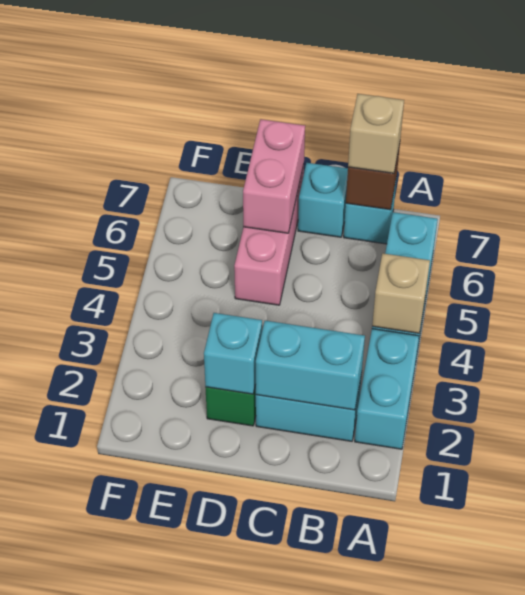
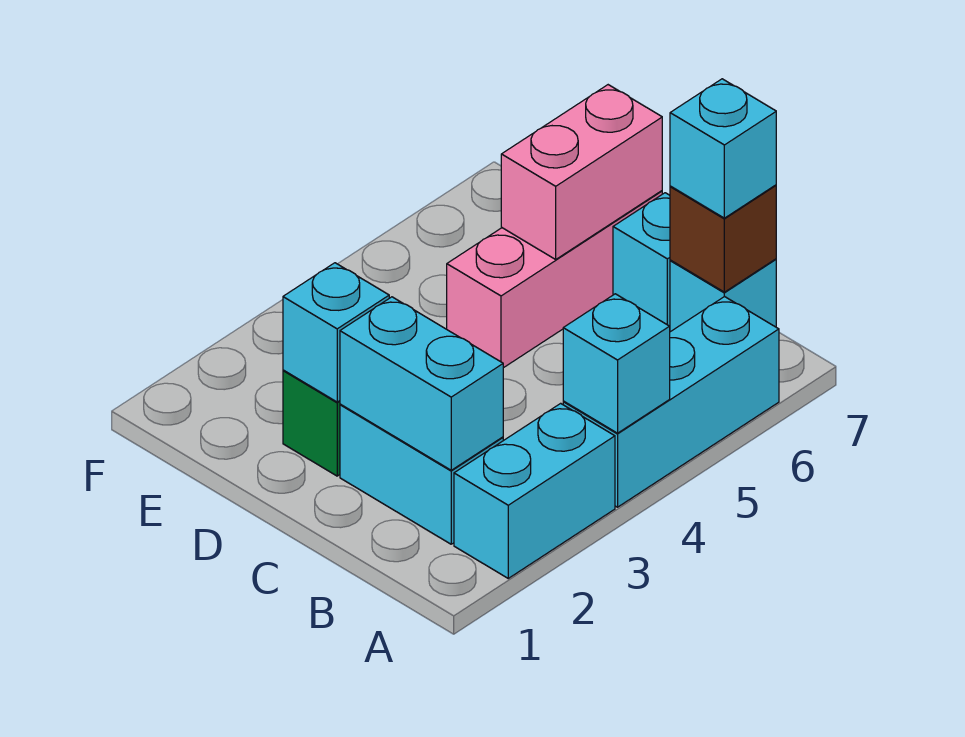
tan brick A4 level 2 -> cyan brick A4 level 2
tan brick B7 level 3 -> cyan brick B7 level 3

